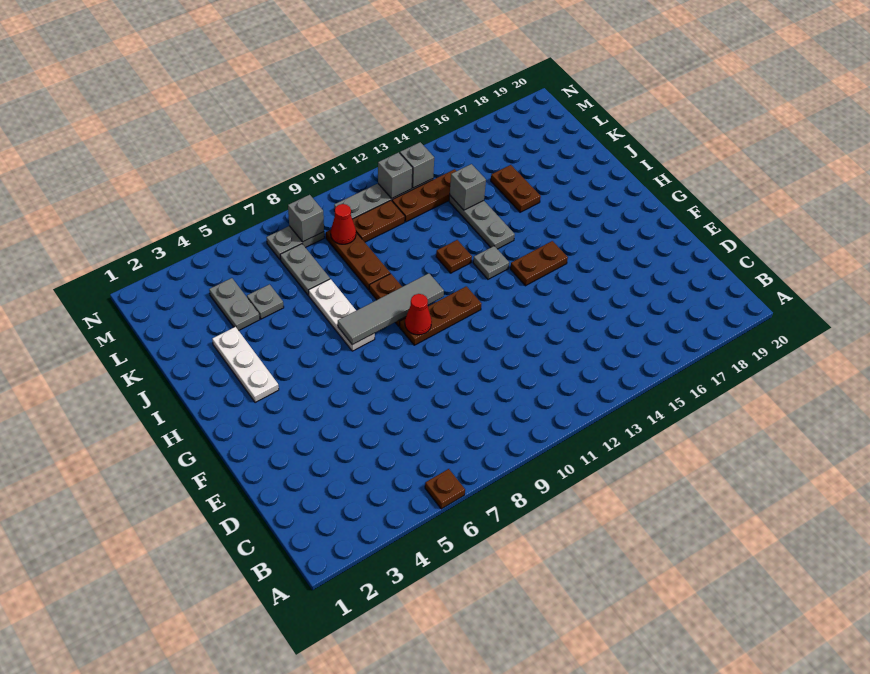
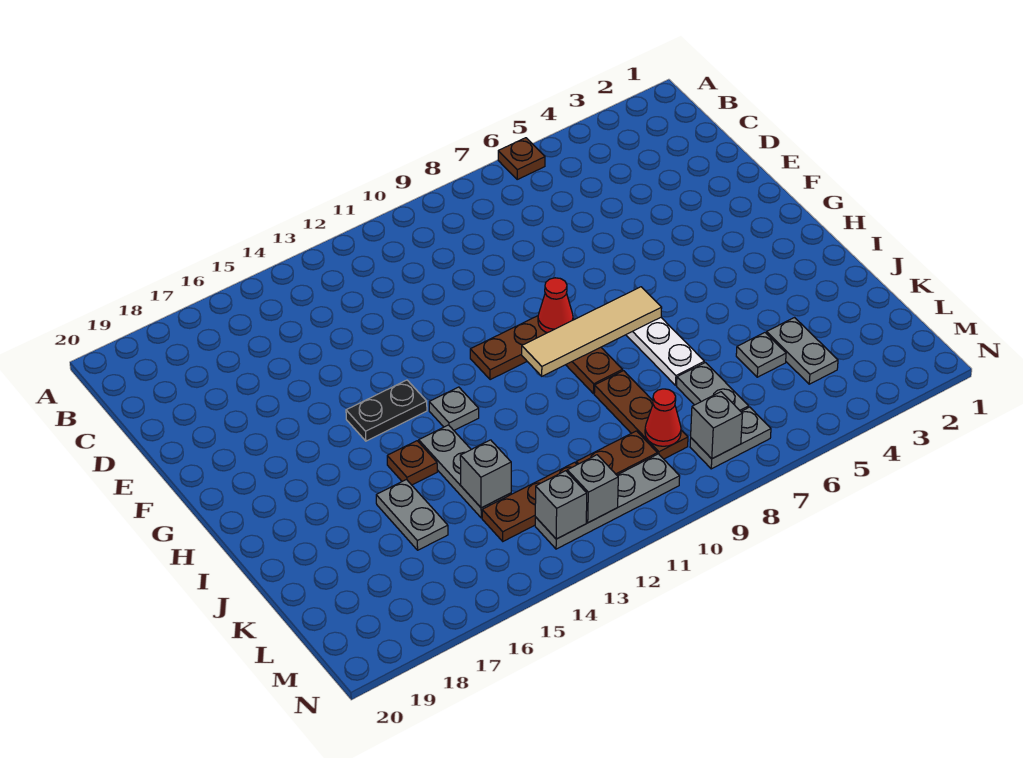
brown plate G14:G15 level 1 -> black plate G14:G15 level 1
white plate H3:J3 level 1 -> none
grey tile H7:H10 level 2 -> tan tile H7:H10 level 2
brown plate I12 level 1 -> brown plate I15 level 1
brown plate J16:K16 level 1 -> grey plate J16:K16 level 1

